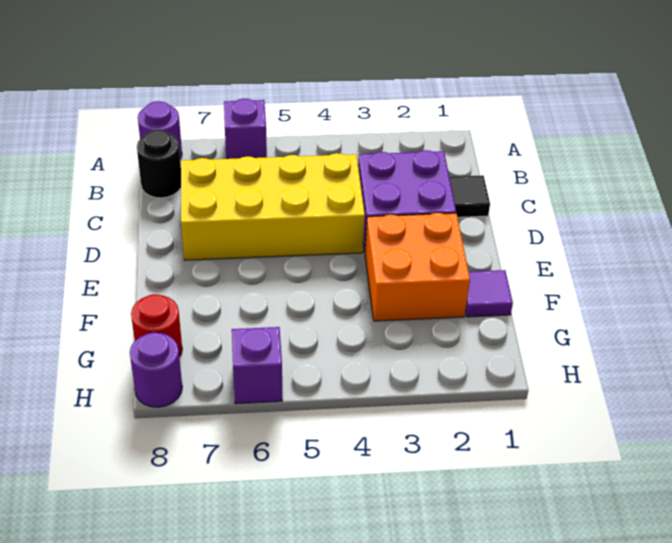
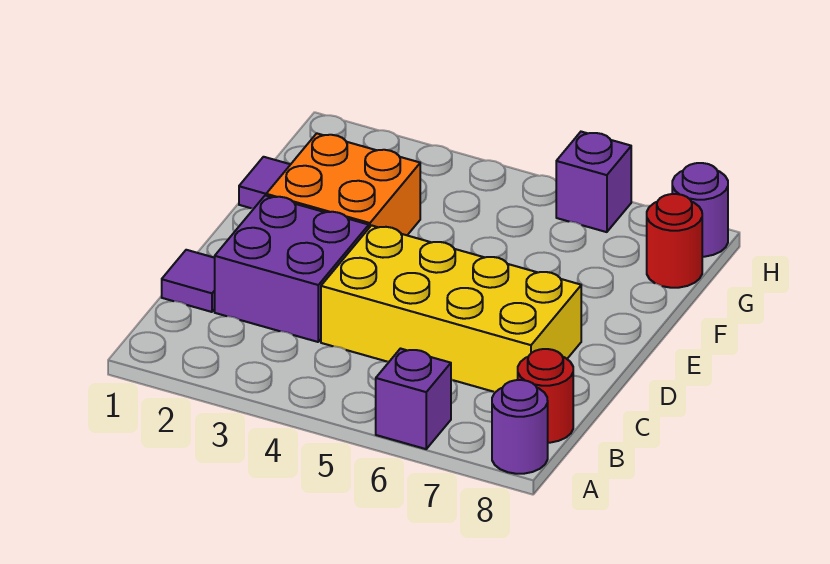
black round brick B8 level 1 -> red round brick B8 level 1
black tile C1 level 1 -> purple tile C1 level 1

